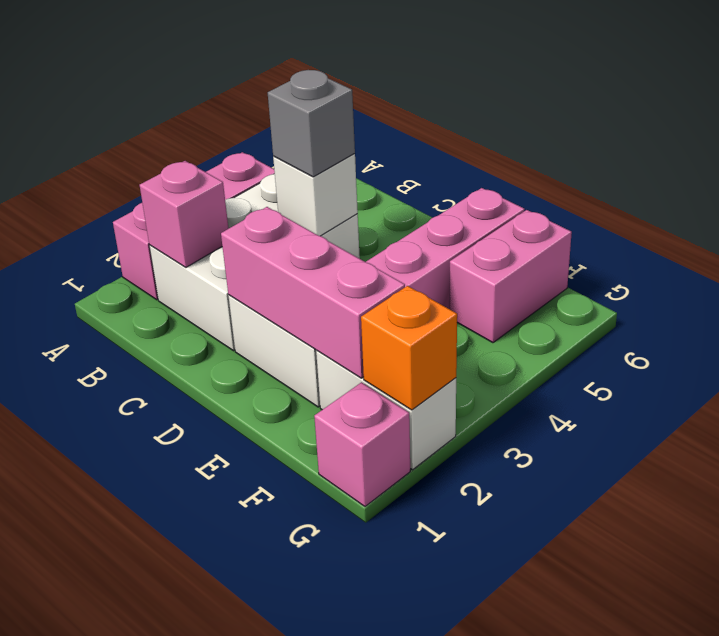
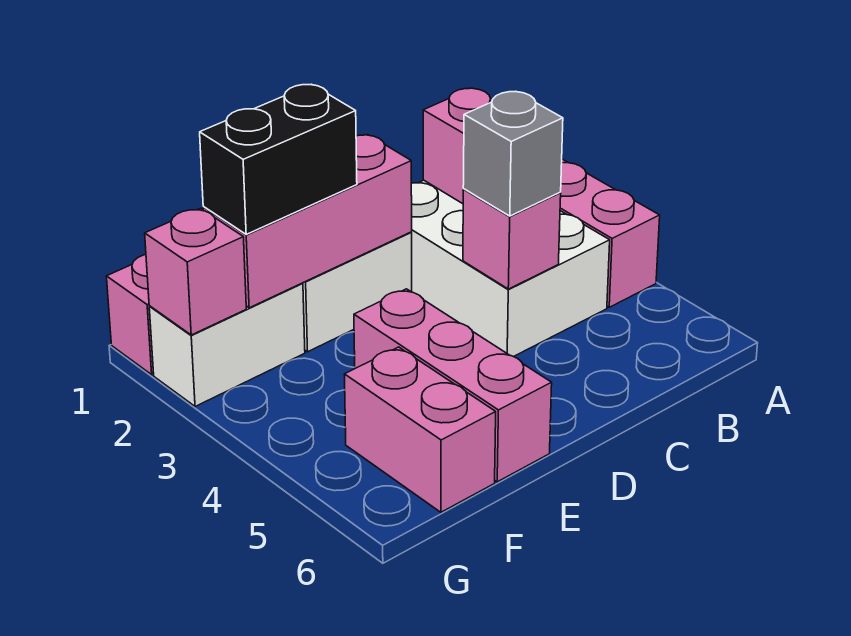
white brick C4 level 2 -> pink brick C4 level 2
none -> black brick E2:F2 level 3
orange brick G2 level 2 -> pink brick G2 level 2

